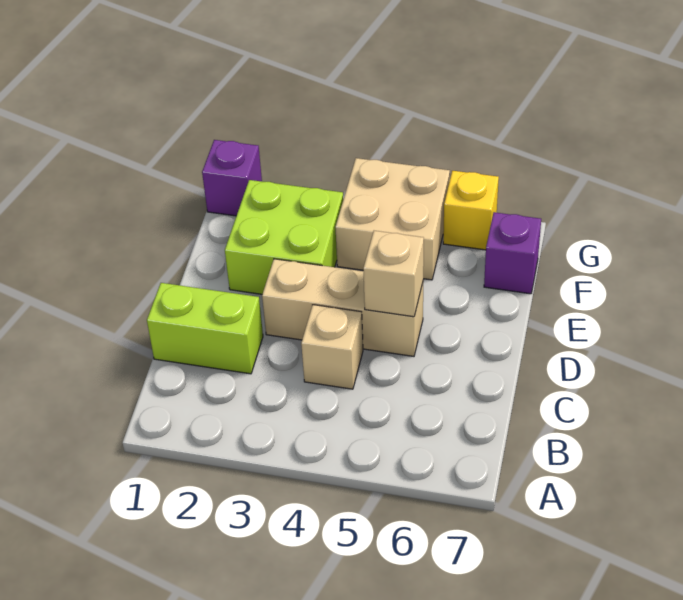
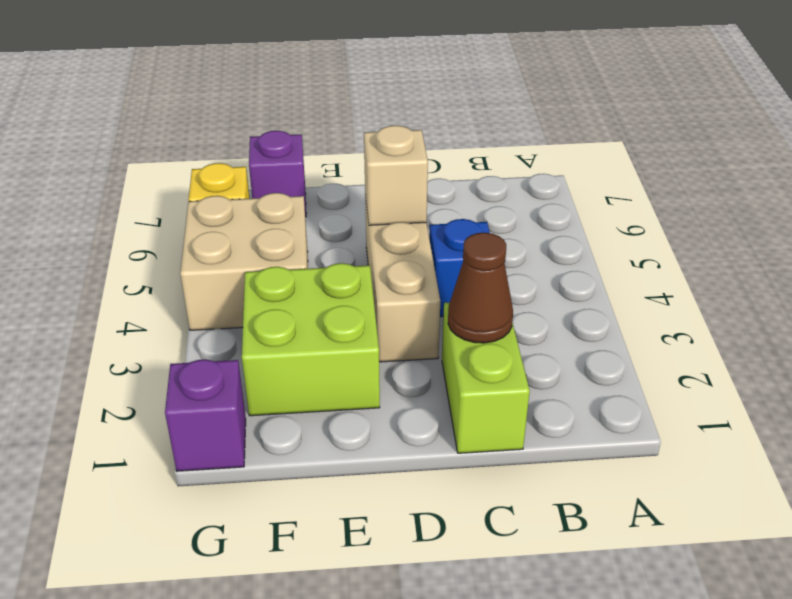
none -> brown cone C2 level 2
tan brick C4 level 1 -> blue brick C4 level 1

